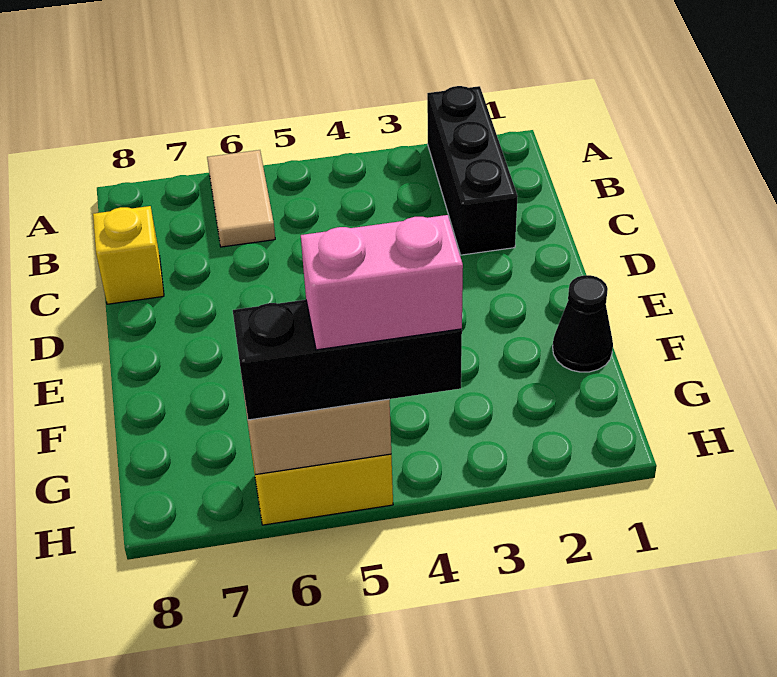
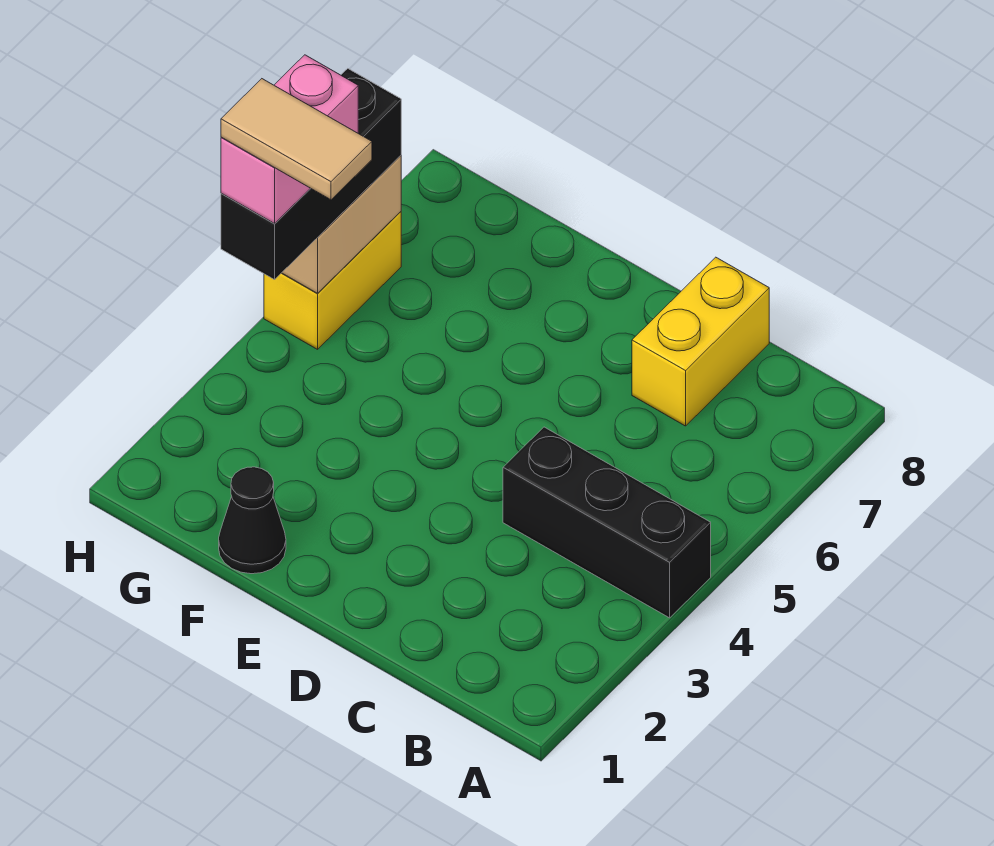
black brick A2:C2 level 1 -> black brick A4:C4 level 1
tan tile A6:B6 level 1 -> tan tile G4:H4 level 5
yellow brick C8 level 1 -> yellow brick C7:C8 level 1

